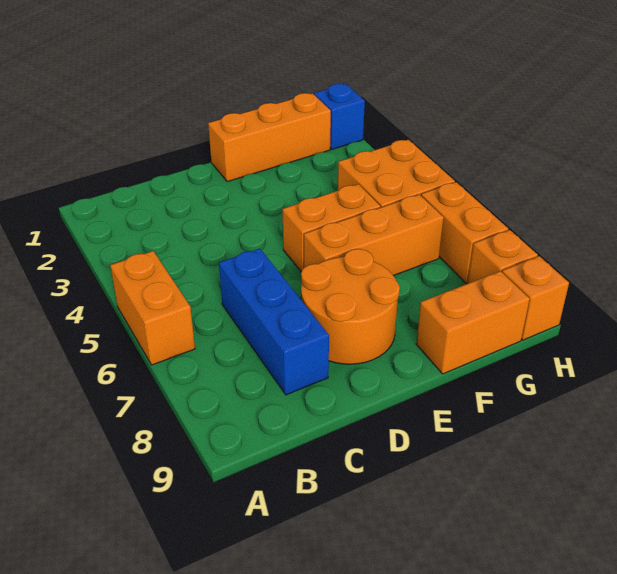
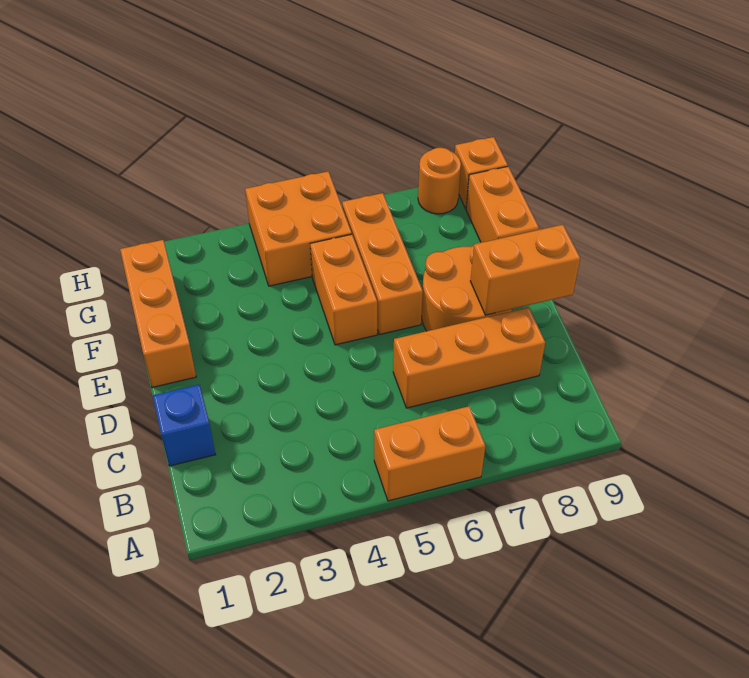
blue brick C6:C8 level 1 -> orange brick C6:C8 level 1
blue brick H1 level 1 -> blue brick C1 level 1
orange brick H6:H7 level 1 -> orange brick D8:D9 level 2
orange brick H8 level 1 -> orange round brick H8 level 1

